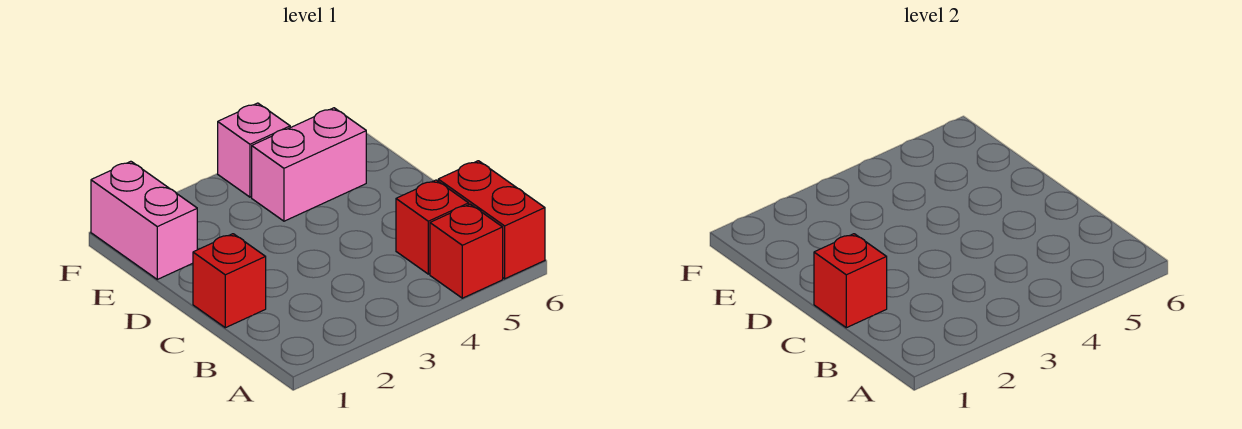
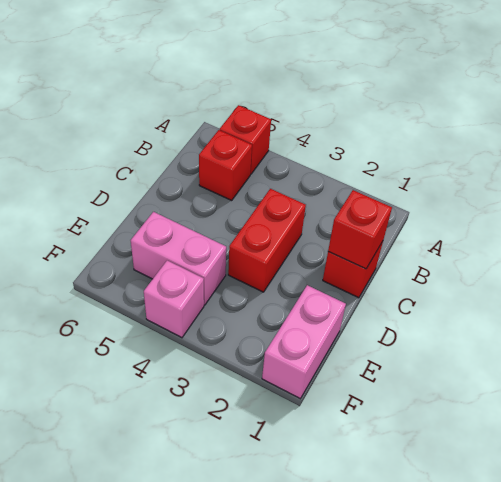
red brick A6:B6 level 1 -> red brick C3:D3 level 1

